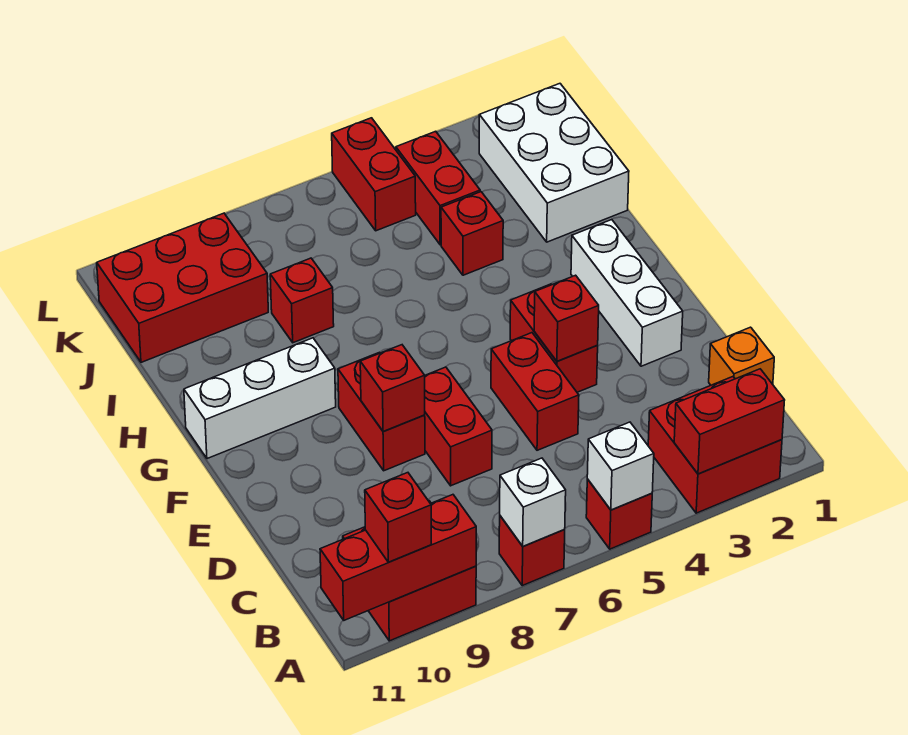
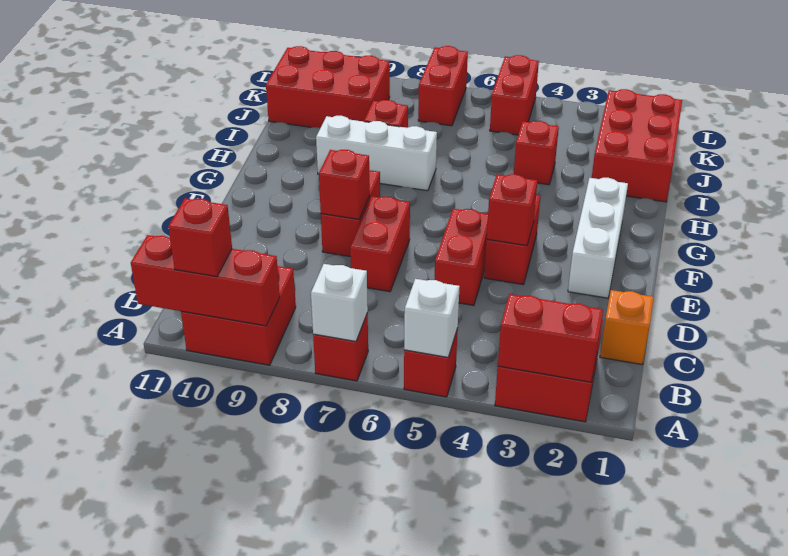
white brick G9:G11 level 1 -> white brick H7:H9 level 1
white brick I1:K2 level 1 -> red brick I1:K2 level 1
red brick J4:K4 level 1 -> red brick K7:L7 level 1

